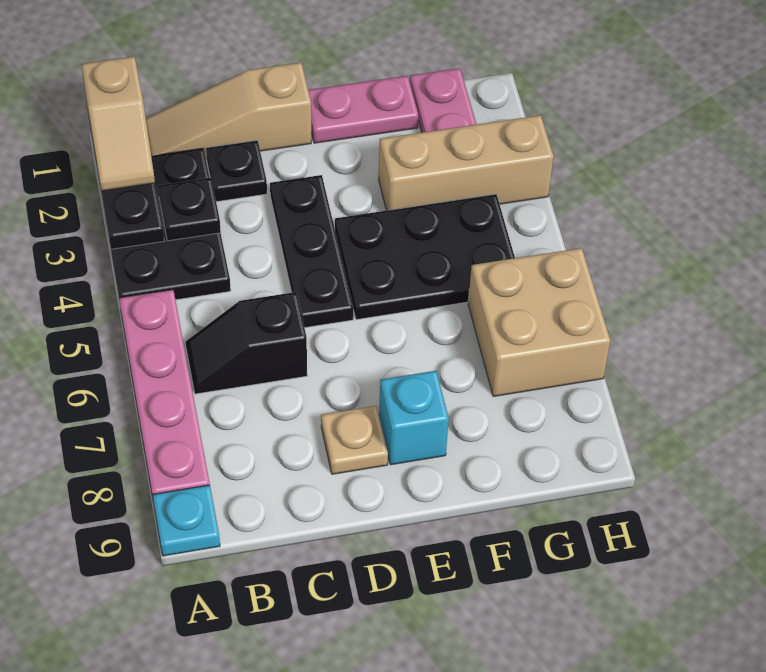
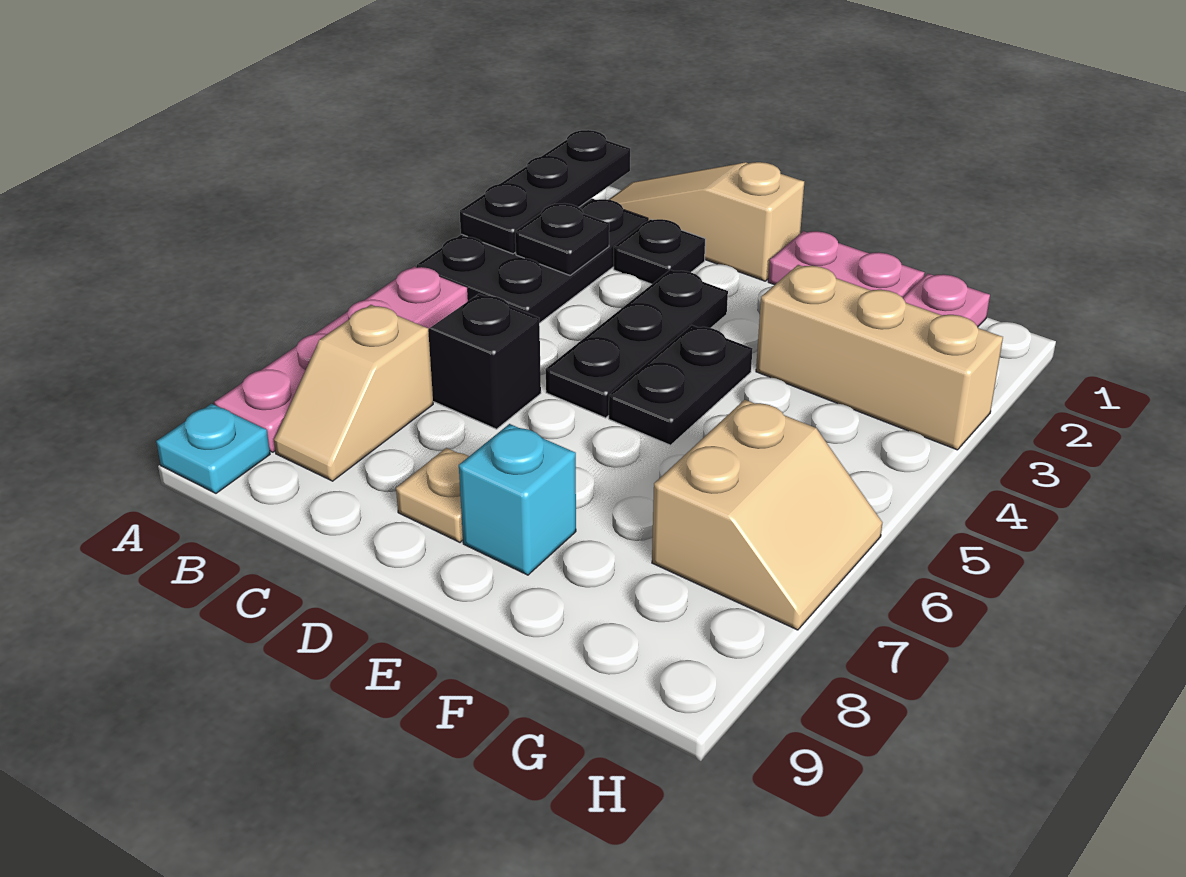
tan slope A1:A2 level 3 top 1 -> tan slope B7:B8 level 1 top 7
black plate E4:G5 level 1 -> black plate E4:E5 level 1
tan brick G6:H7 level 1 -> tan slope G6:H7 level 1 top G

